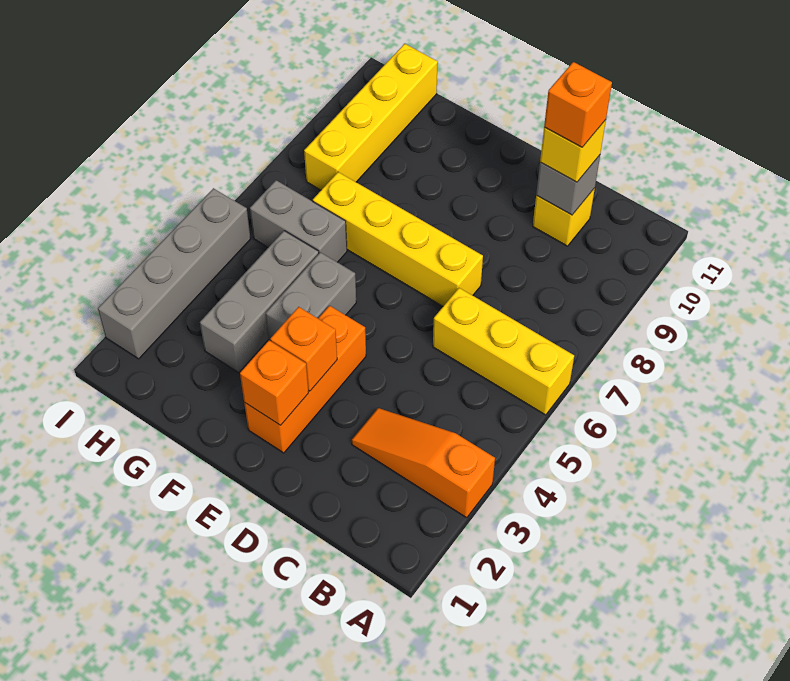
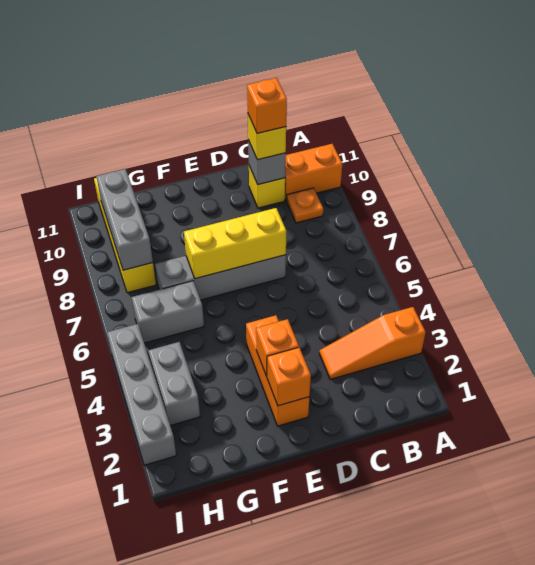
yellow brick A6:C6 level 1 -> yellow brick D7:F7 level 2
none -> orange brick A10:B10 level 1
none -> orange plate B9 level 1
yellow brick D7:G7 level 1 -> grey brick D7:G7 level 1
grey brick F4:F5 level 1 -> grey brick H3:H4 level 1
grey brick G3:G5 level 1 -> grey brick H8:H10 level 2

